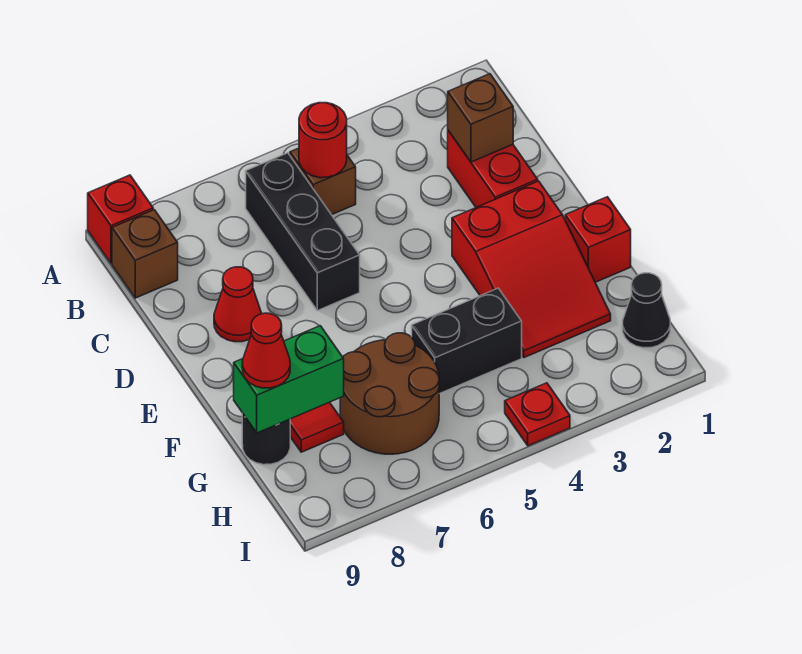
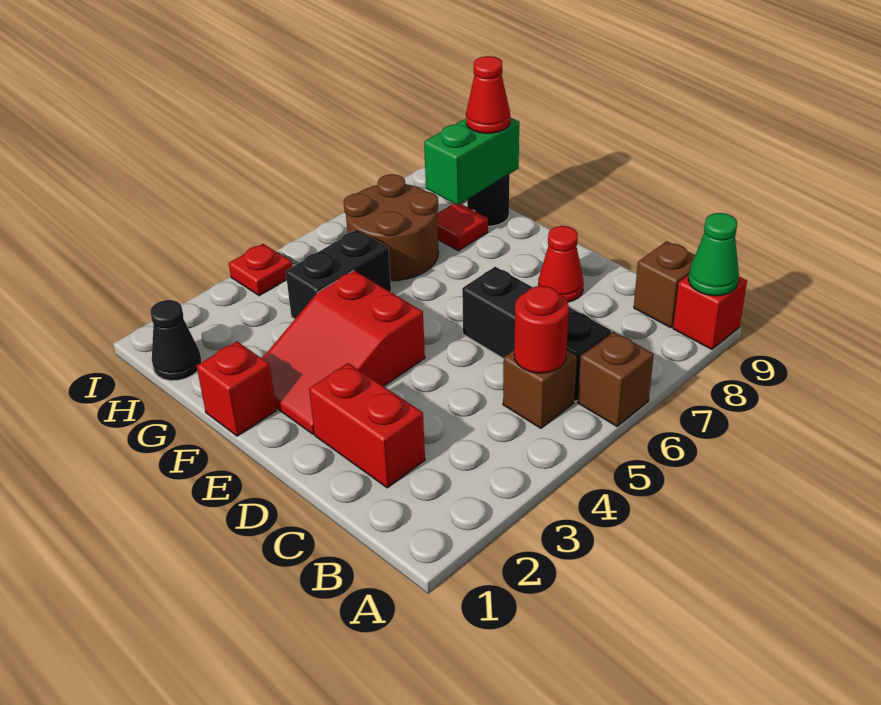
none -> green cone A9 level 2
brown brick C2 level 2 -> brown brick A6 level 1
red slope E2:G3 level 1 top E -> red slope E2:F4 level 1 top 4

